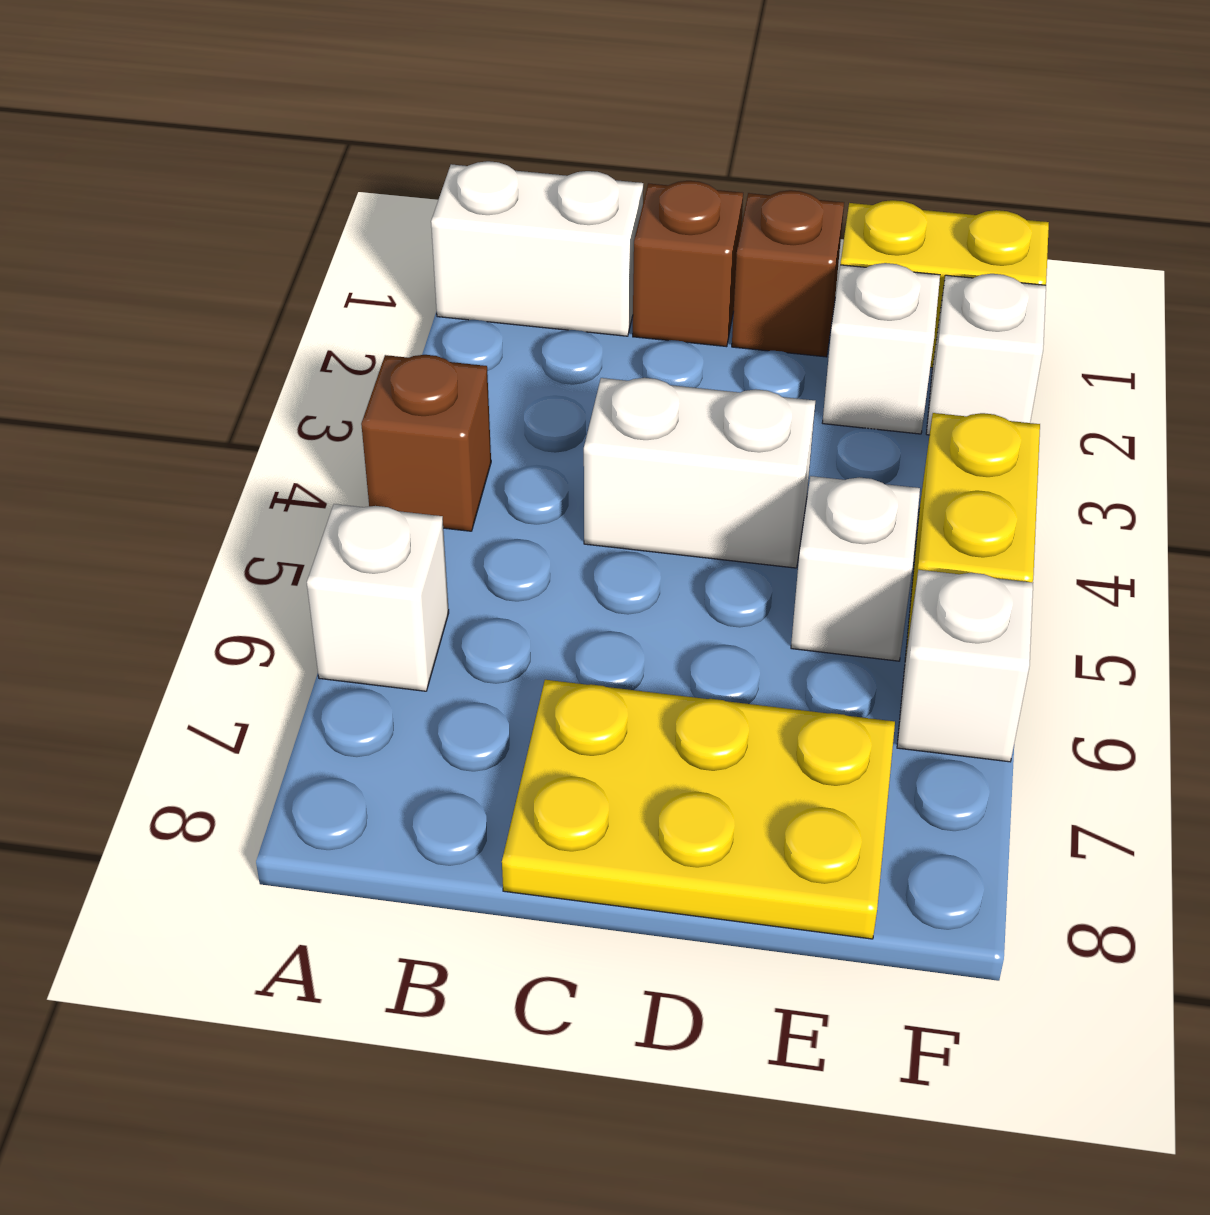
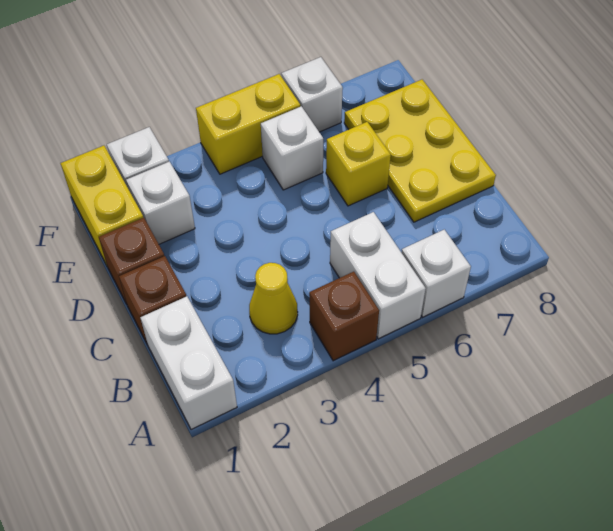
none -> yellow cone B3 level 1
white brick C4:D4 level 1 -> white brick A5:B5 level 1
none -> yellow brick D6 level 1

